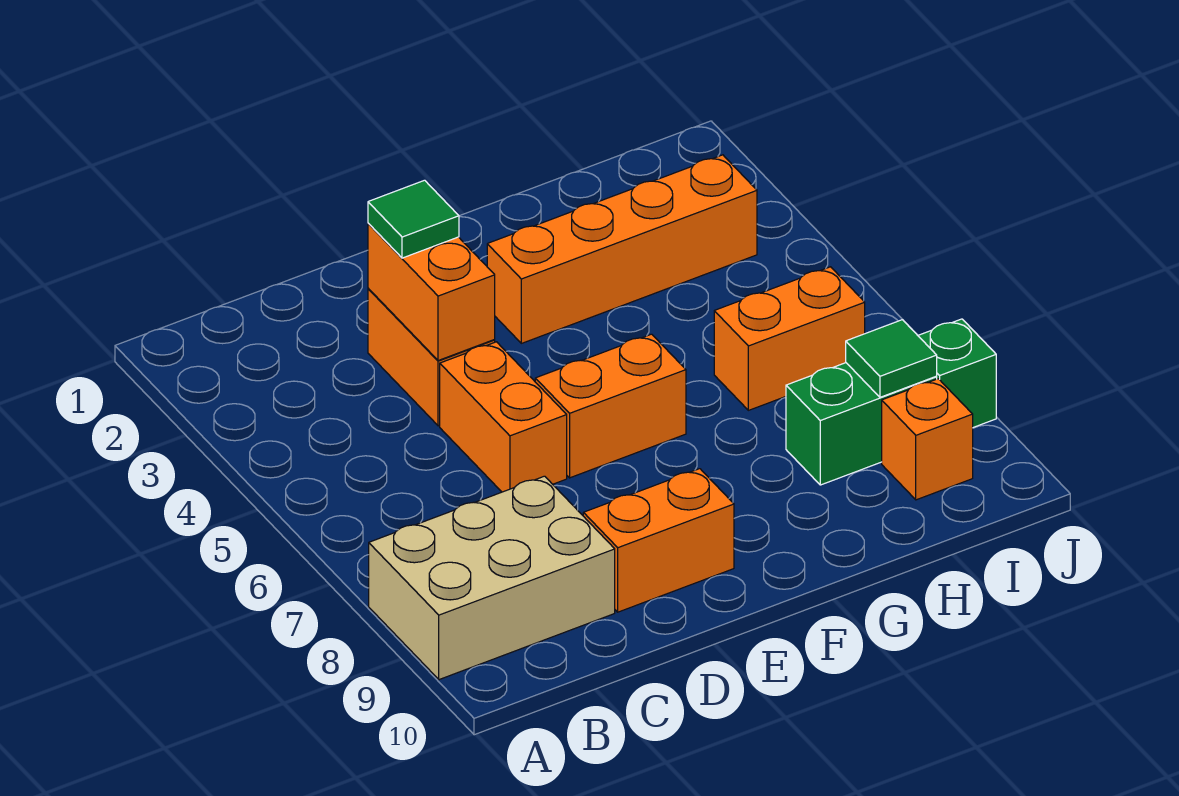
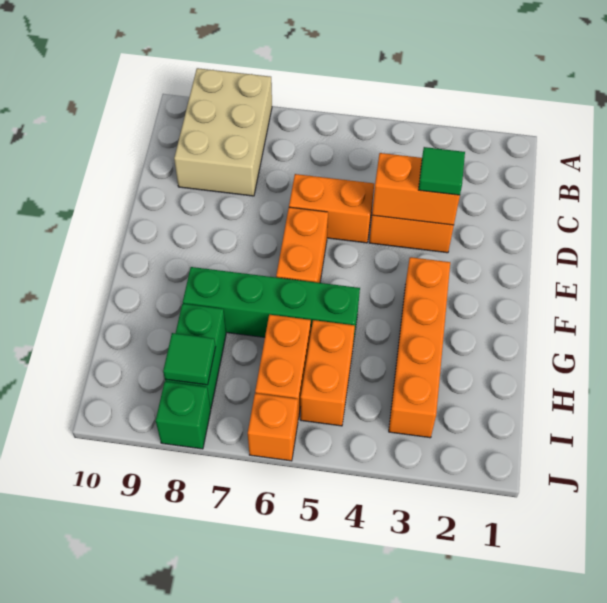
orange brick D9:E9 level 1 -> orange brick H5:I5 level 1
none -> green brick G5:G8 level 1
orange brick I9 level 1 -> orange brick J6 level 1

